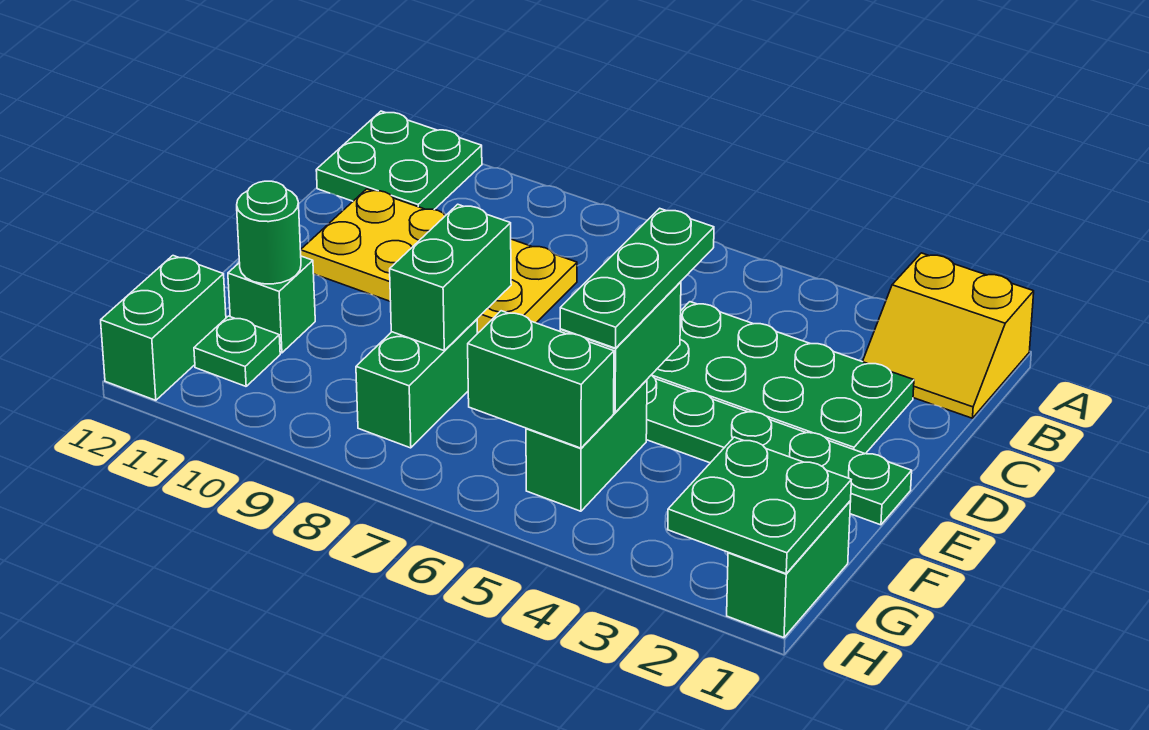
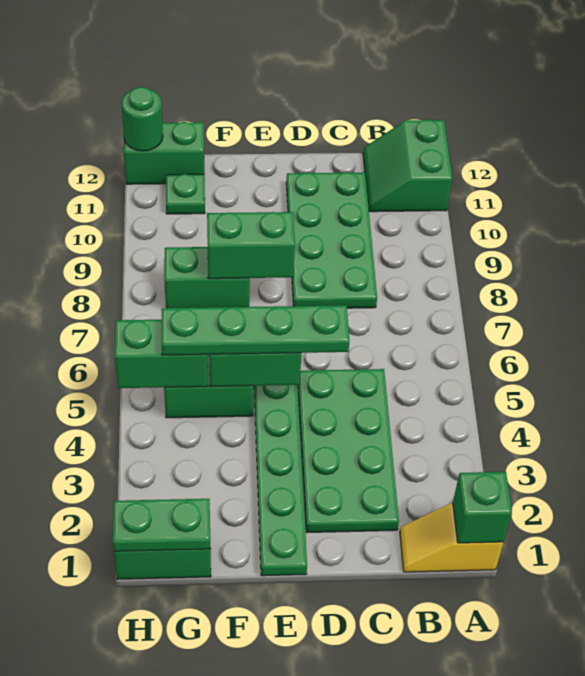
yellow slope A1:B2 level 1 top A -> yellow slope A1:B1 level 1 top A
green plate A11:B12 level 1 -> green slope A11:B12 level 1 top A
yellow plate C8:D11 level 1 -> green plate C8:D11 level 1
green plate D5:F5 level 3 -> green plate D5:G5 level 3
green brick F11 level 1 -> green brick A1 level 2
green round brick F11 level 2 -> green round brick H12 level 2
green plate G1:H2 level 2 -> green plate G1:H1 level 2
green brick G5:G6 level 2 -> green brick G5:H5 level 2

